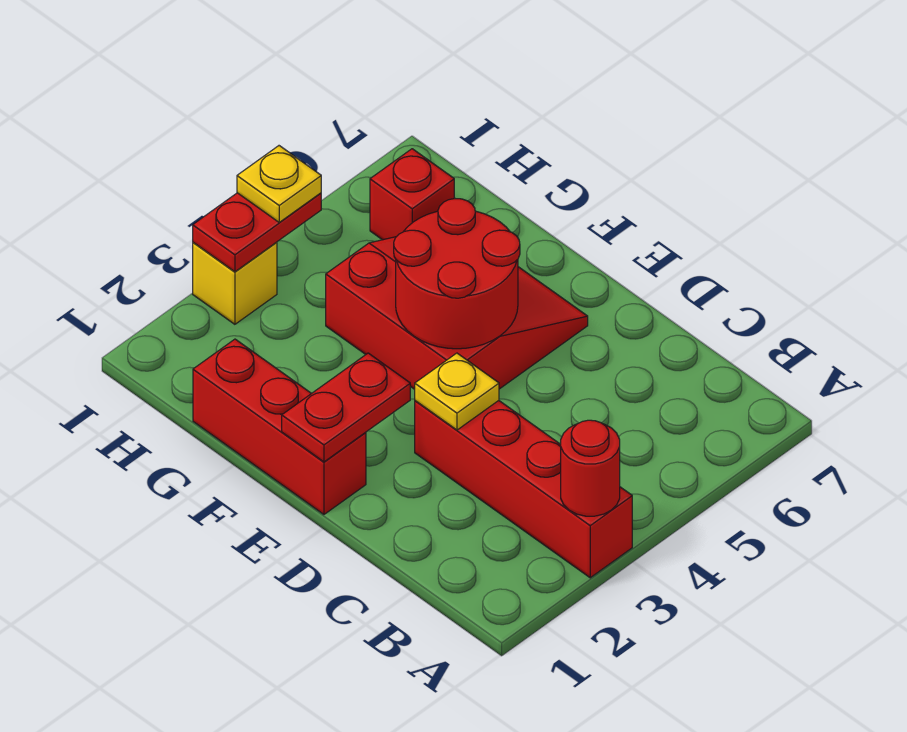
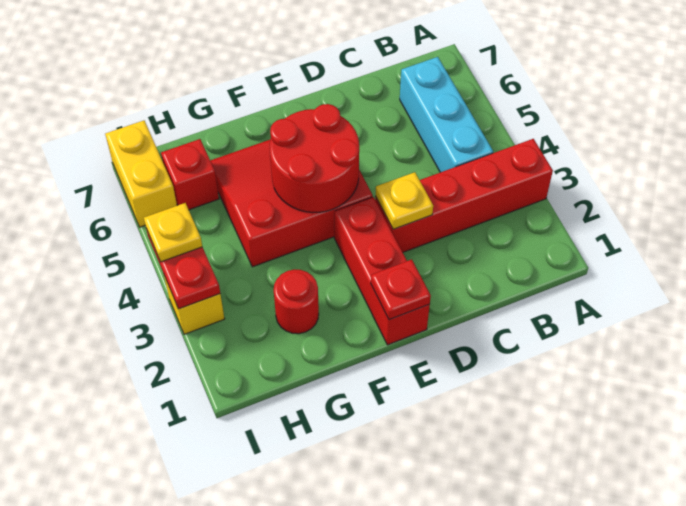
red round brick A3 level 2 -> red round brick G2 level 1
none -> cyan brick B4:B6 level 1
red brick E1:G1 level 1 -> red brick E1:E3 level 1
red plate E1:E2 level 2 -> red plate E1 level 2
none -> yellow brick I6:I7 level 1

